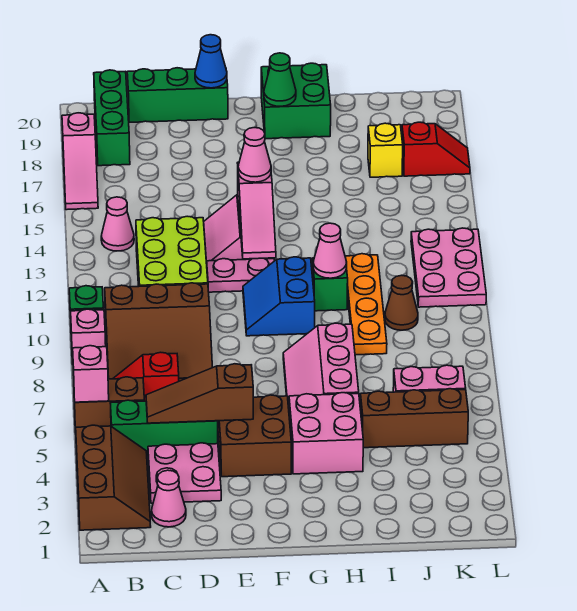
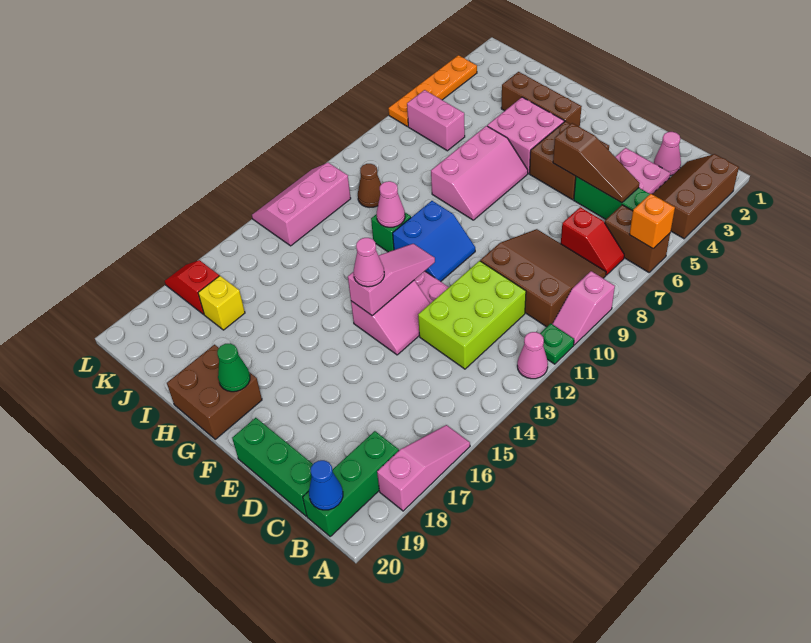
pink brick A6 level 2 -> orange brick A6 level 2
pink cone B14 level 1 -> pink cone A12 level 1
blue cone E20 level 2 -> blue cone B20 level 2
green brick G19:H20 level 1 -> brown brick G19:H20 level 1
brown brick I5:K5 level 1 -> brown brick G3:I3 level 1
orange plate I9:I12 level 1 -> orange plate L3:L6 level 1
pink plate K11:L13 level 1 -> pink slope K11:L13 level 1 top K

